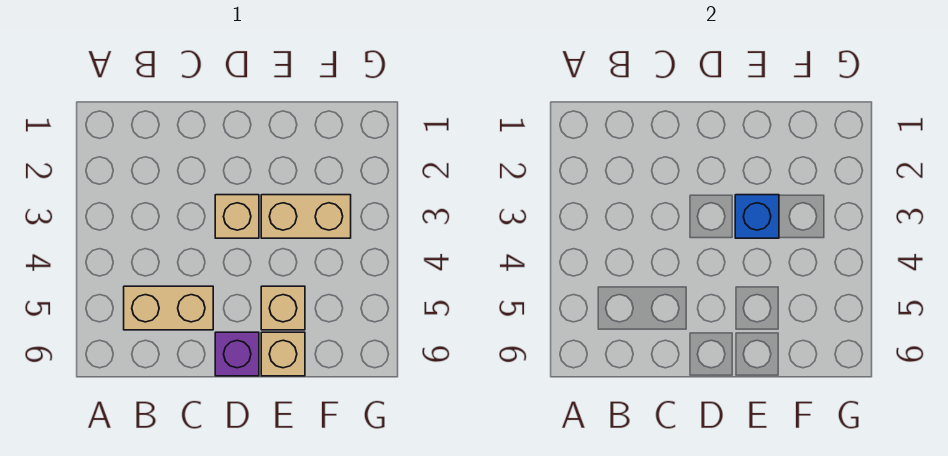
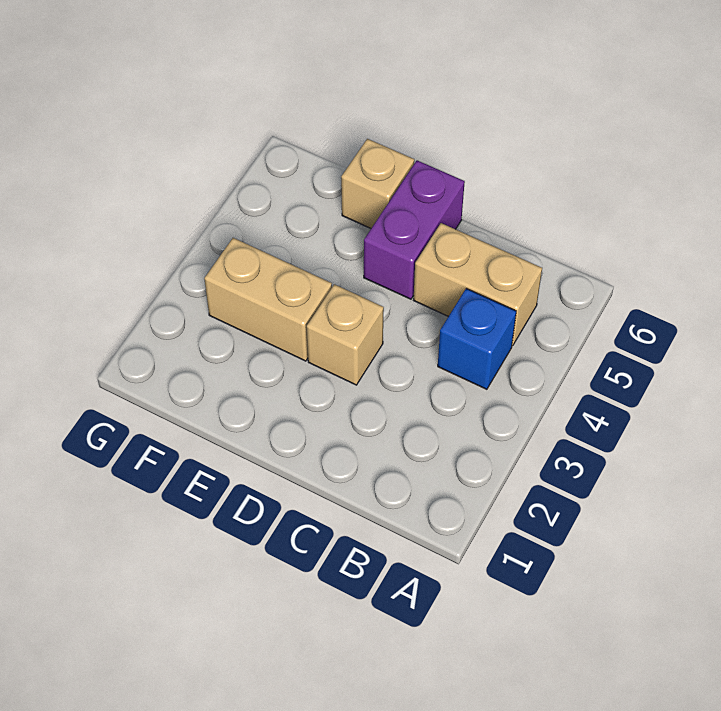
purple brick D6 level 1 -> purple brick D5:D6 level 1
blue brick E3 level 2 -> blue brick B4 level 1
tan brick E5 level 1 -> none

